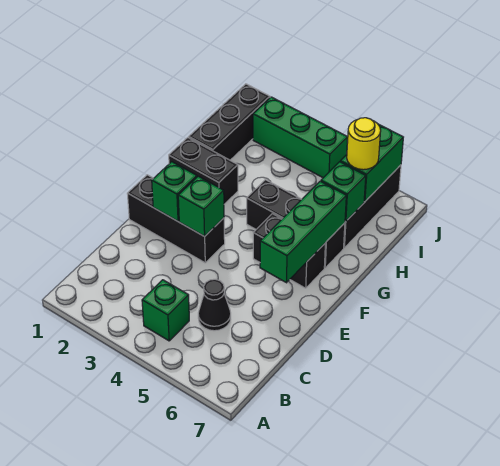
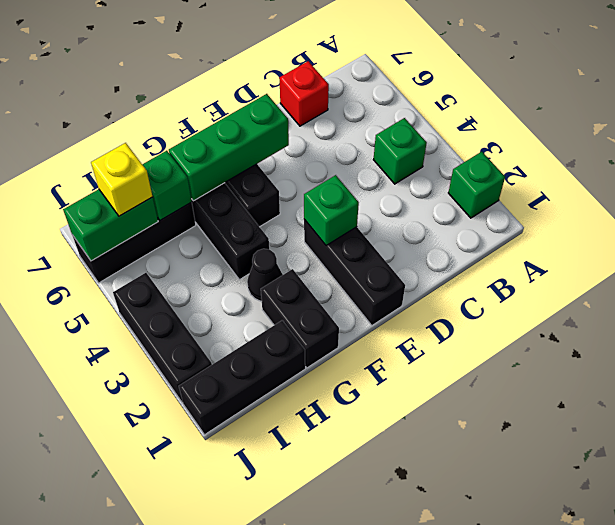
black cone C5 level 1 -> black cone G3 level 1
none -> red brick C7 level 1
green brick E2 level 2 -> green brick A2 level 1
yellow round brick I6 level 3 -> yellow brick I6 level 3
green brick J2:J4 level 1 -> black brick J2:J4 level 1

